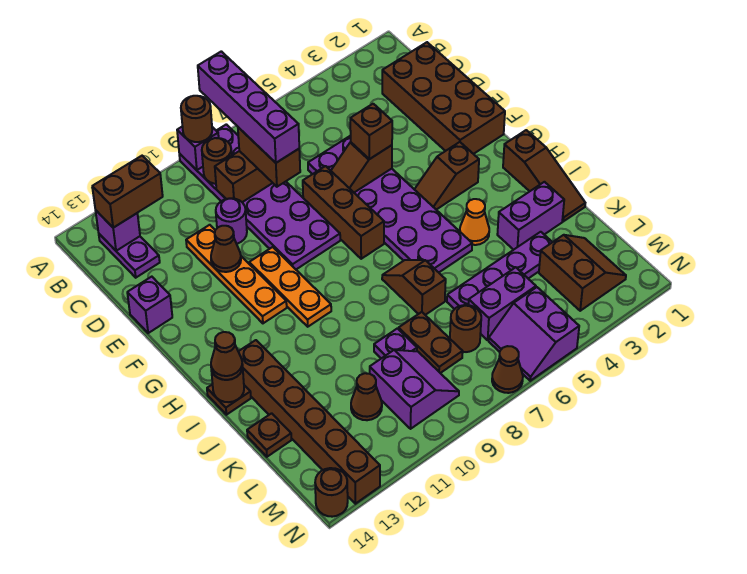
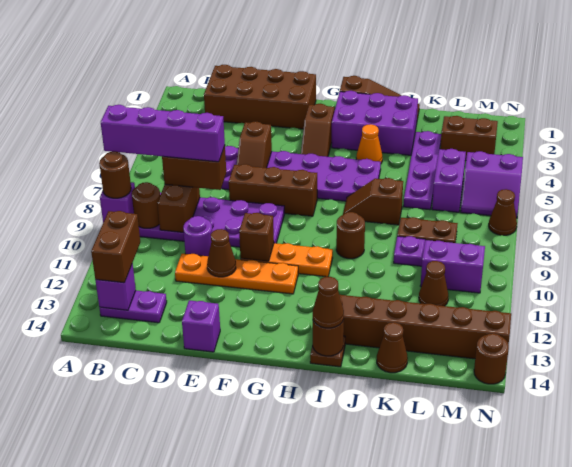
brown brick E5 level 3 -> brown brick F10 level 2
purple brick J2:J3 level 1 -> purple brick H2:J3 level 1
brown plate K14 level 1 -> brown cone K14 level 1
brown round brick L7 level 1 -> brown round brick I9 level 1

